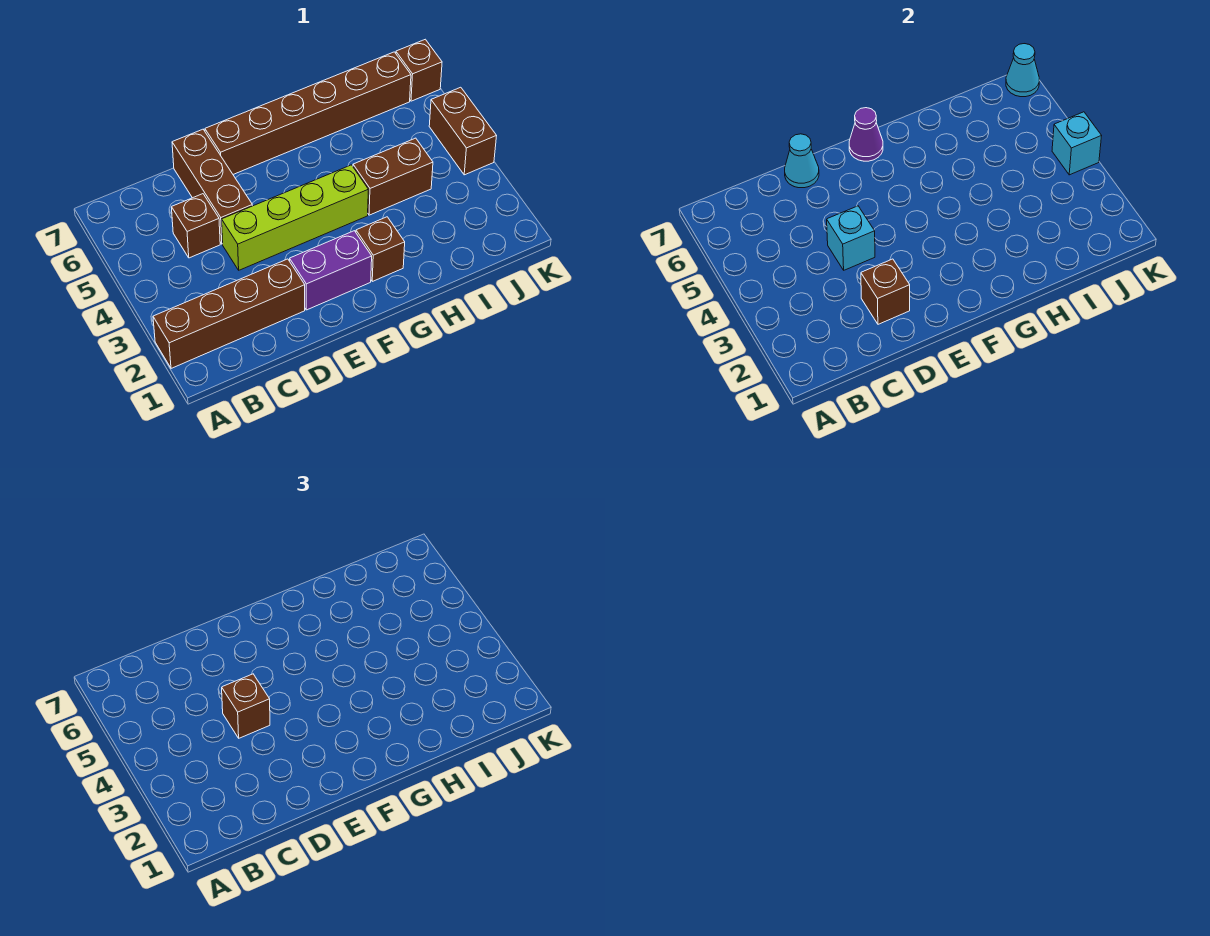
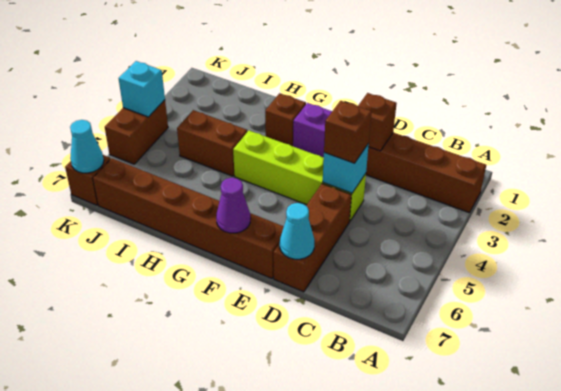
brown brick C5 level 1 -> none

